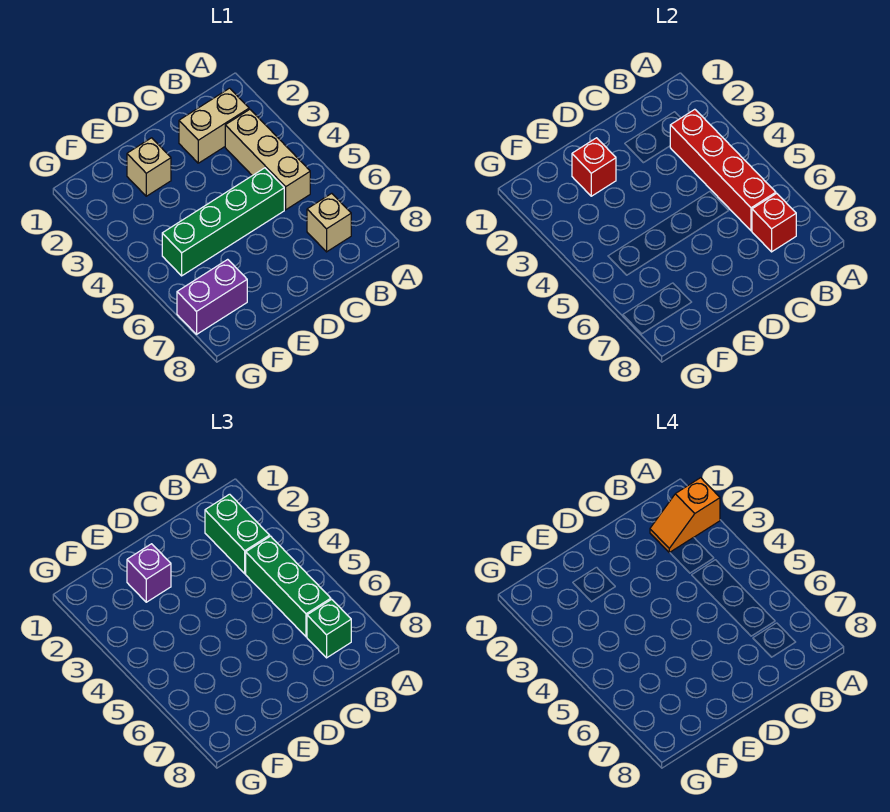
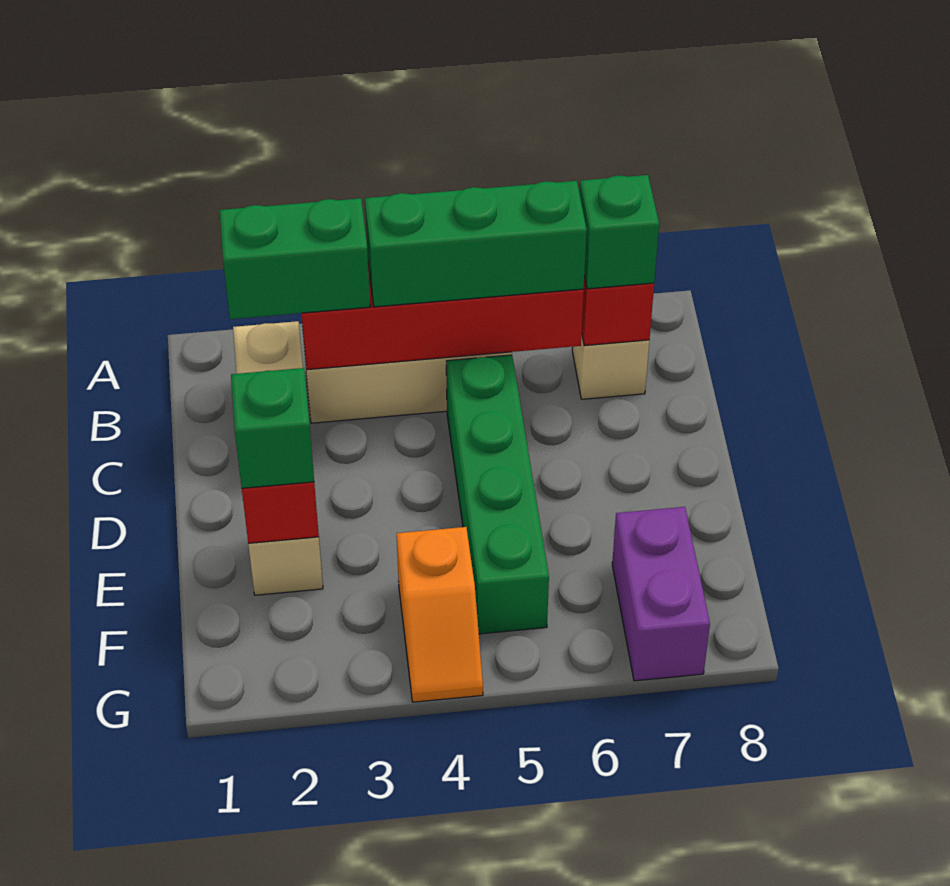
orange slope A2:B2 level 4 top A -> orange slope F4:G4 level 1 top F
purple brick E2 level 3 -> green brick E2 level 3

